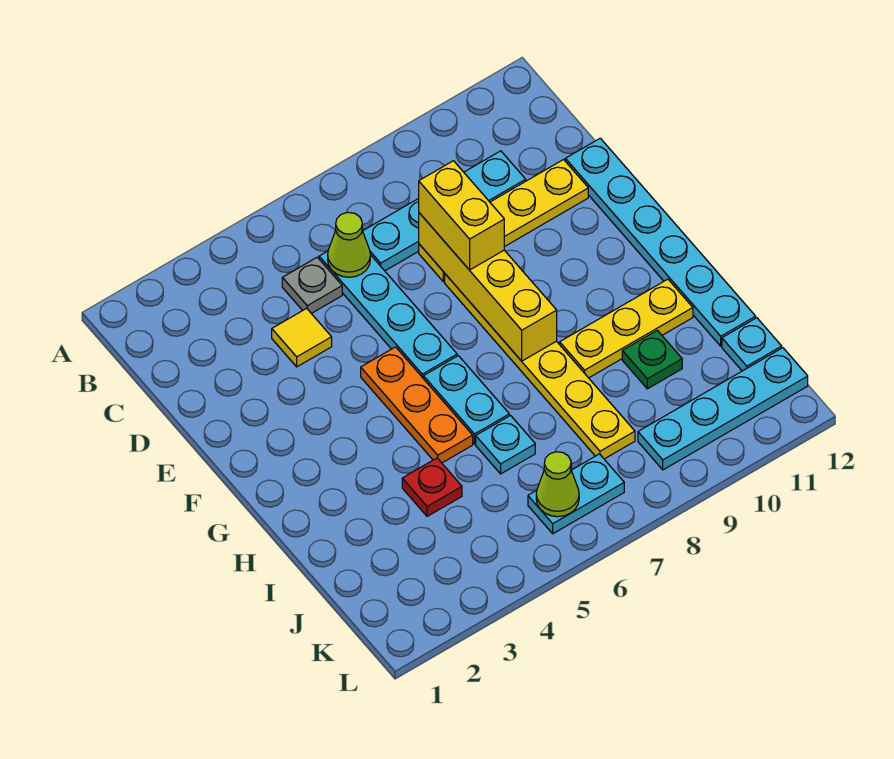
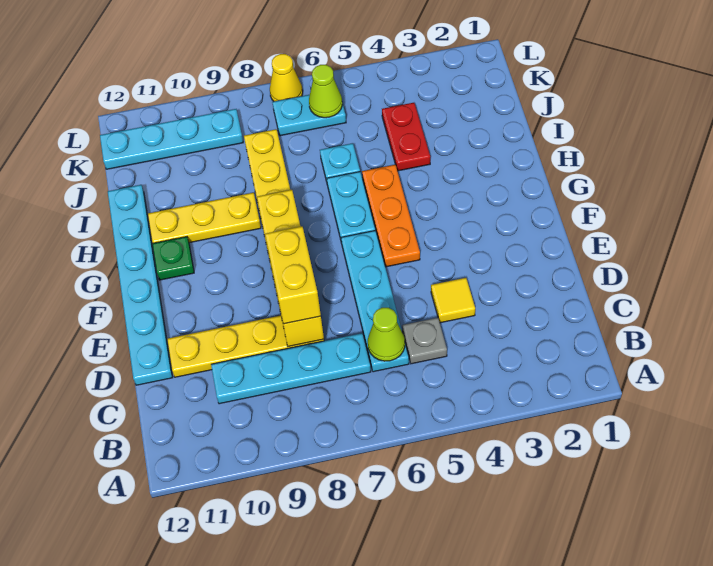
red plate I4 level 1 -> red plate I4:J4 level 1
green plate I10 level 1 -> green plate G11 level 1
cyan plate J12 level 1 -> none
none -> yellow cone L7 level 1

